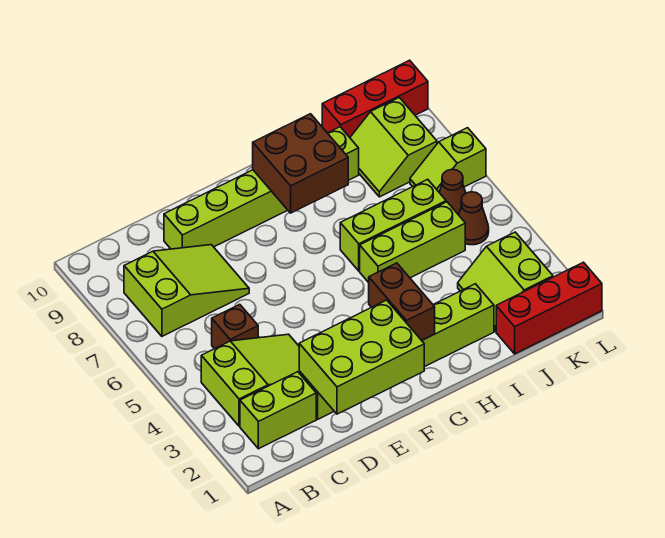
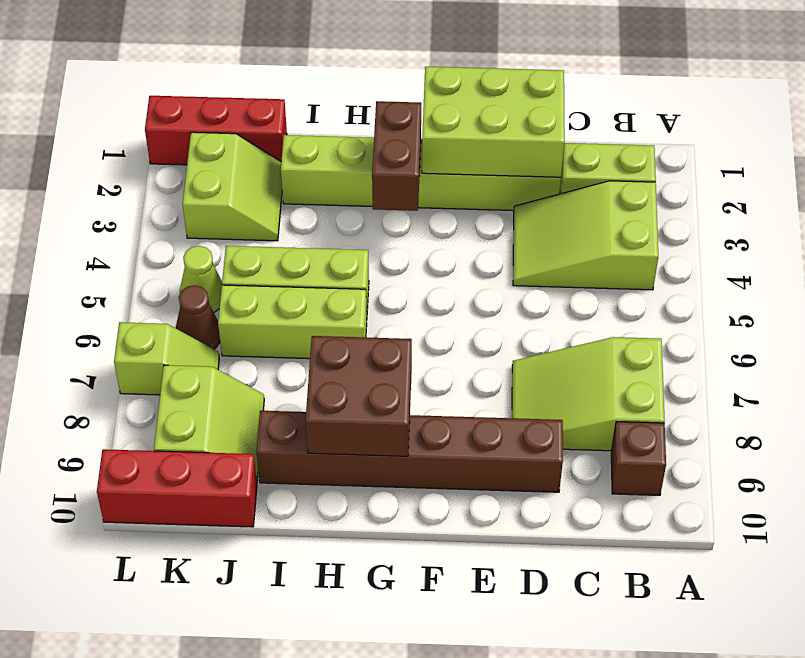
brown brick C5 level 1 -> brown brick B9 level 1
lime brick D9:I9 level 1 -> brown brick D9:I9 level 1
brown cone K5 level 1 -> lime cone K5 level 1

